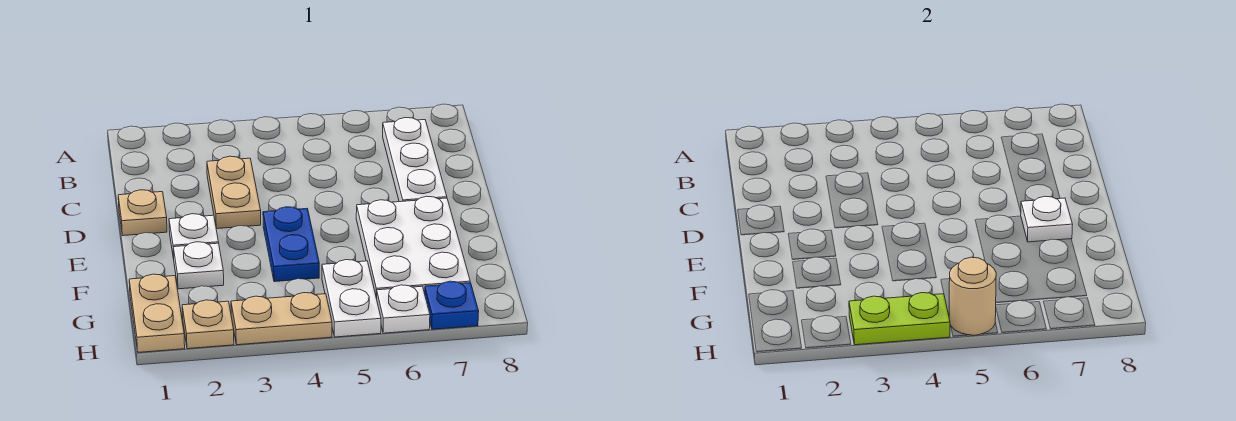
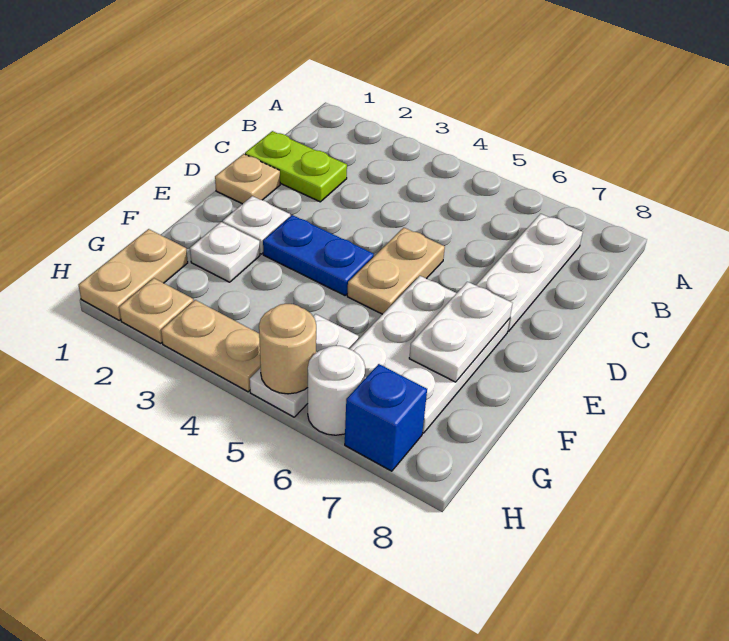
tan plate C3:D3 level 1 -> tan plate D5:E5 level 1
blue plate E4:F4 level 1 -> blue plate E3:E4 level 1
white plate E7 level 2 -> white plate E7:F7 level 2
lime plate H3:H4 level 2 -> lime plate C1:C2 level 1
white plate H6 level 1 -> white round brick H6 level 1
blue plate H7 level 1 -> blue brick H7 level 1

